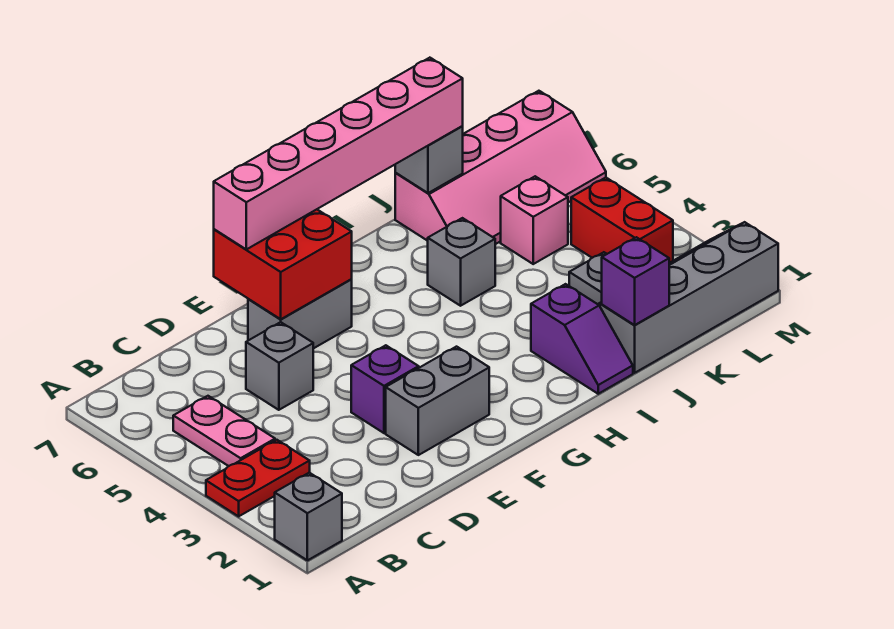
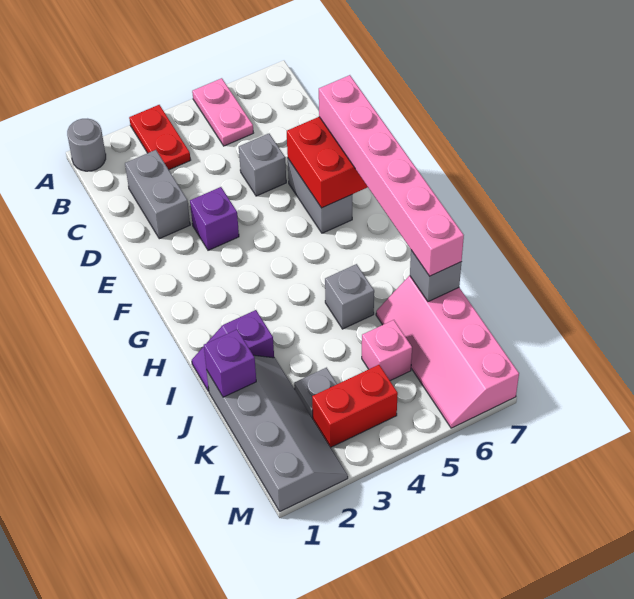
grey brick A1 level 1 -> grey round brick A1 level 1
pink plate B4:B5 level 1 -> pink plate A5:B5 level 1
grey brick E2:F2 level 1 -> grey brick C2:D2 level 1

